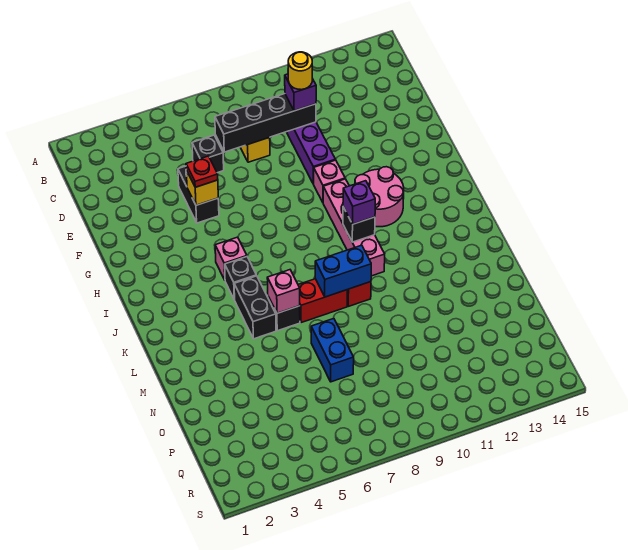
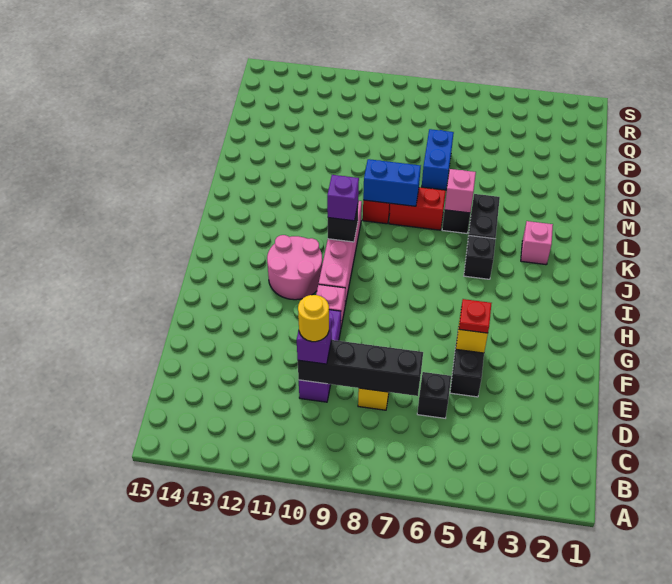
pink brick I5 level 1 -> pink brick K3 level 1

